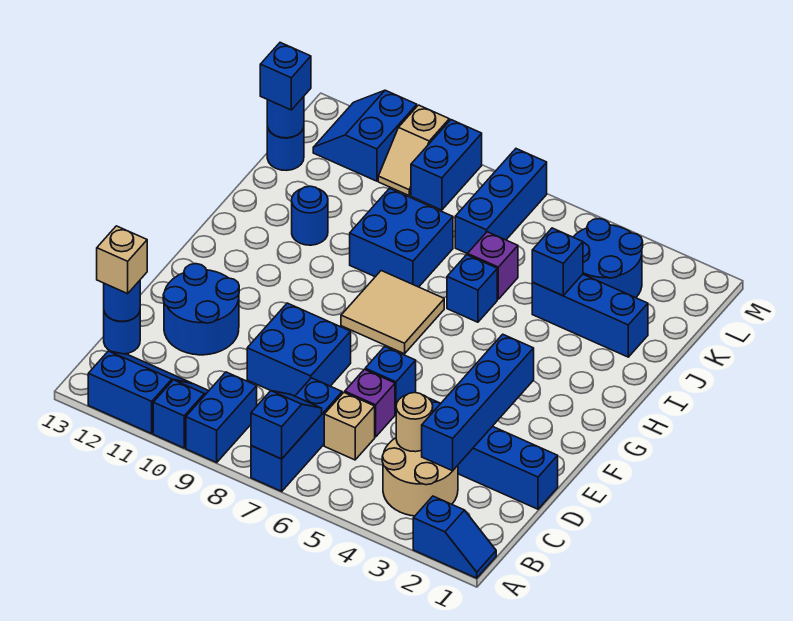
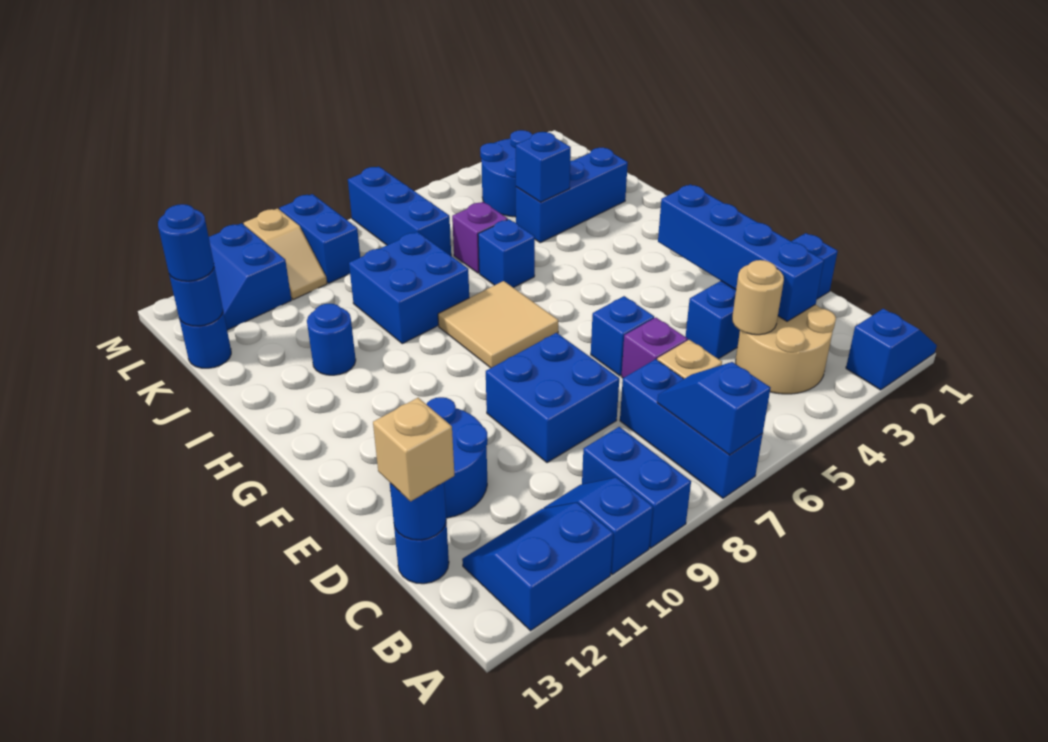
blue brick K13 level 3 -> blue round brick K13 level 3

